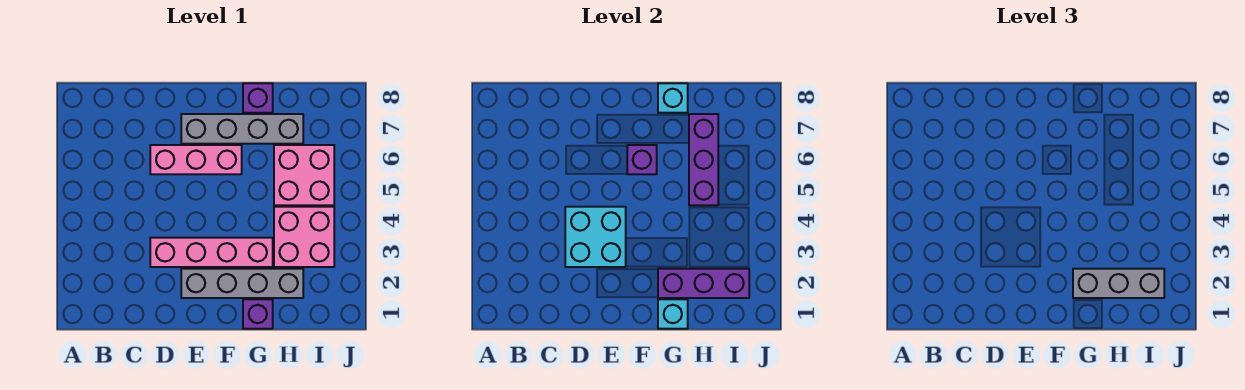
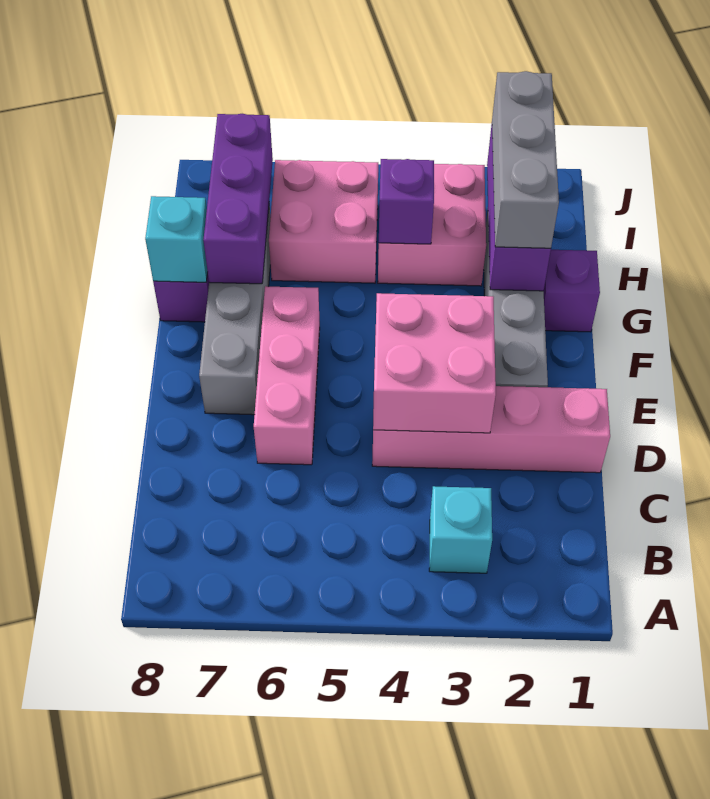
pink brick D3:G3 level 1 -> pink brick D1:D4 level 1
cyan brick D3:E4 level 2 -> pink brick D3:E4 level 2
purple brick F6 level 2 -> purple brick H4 level 2
cyan brick G1 level 2 -> cyan brick B3 level 1
purple brick H5:H7 level 2 -> purple brick G7:I7 level 2

